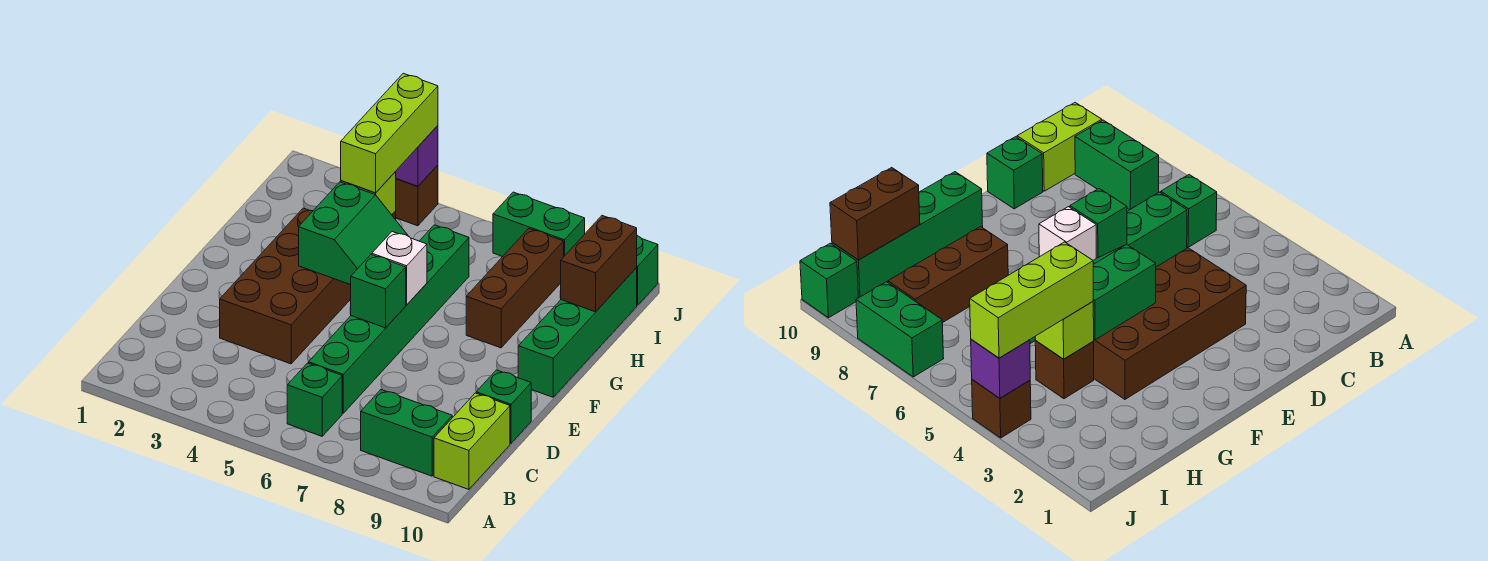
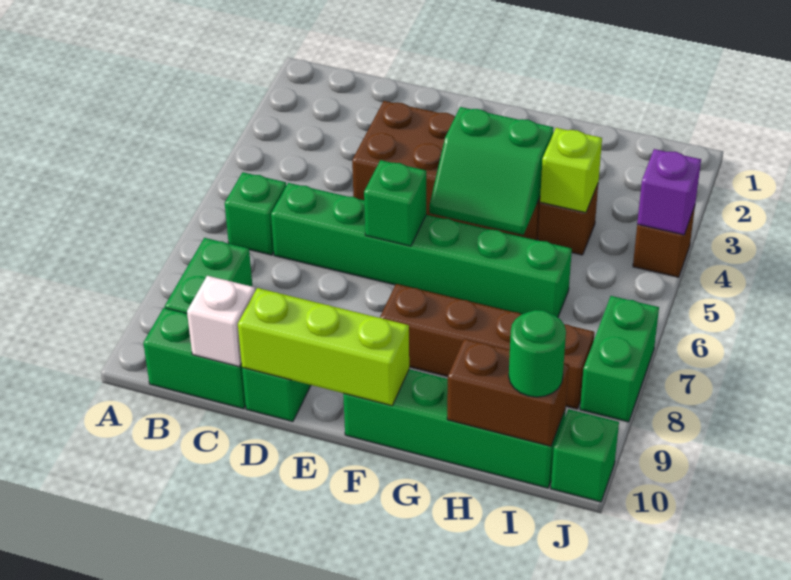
lime brick B10:C10 level 1 -> green brick B10:C10 level 1
white brick F6 level 2 -> white brick C10 level 2
brown brick G8:I8 level 1 -> brown brick F8:I8 level 1
lime brick H4:J4 level 3 -> lime brick D10:F10 level 2
none -> green round brick I10 level 3

